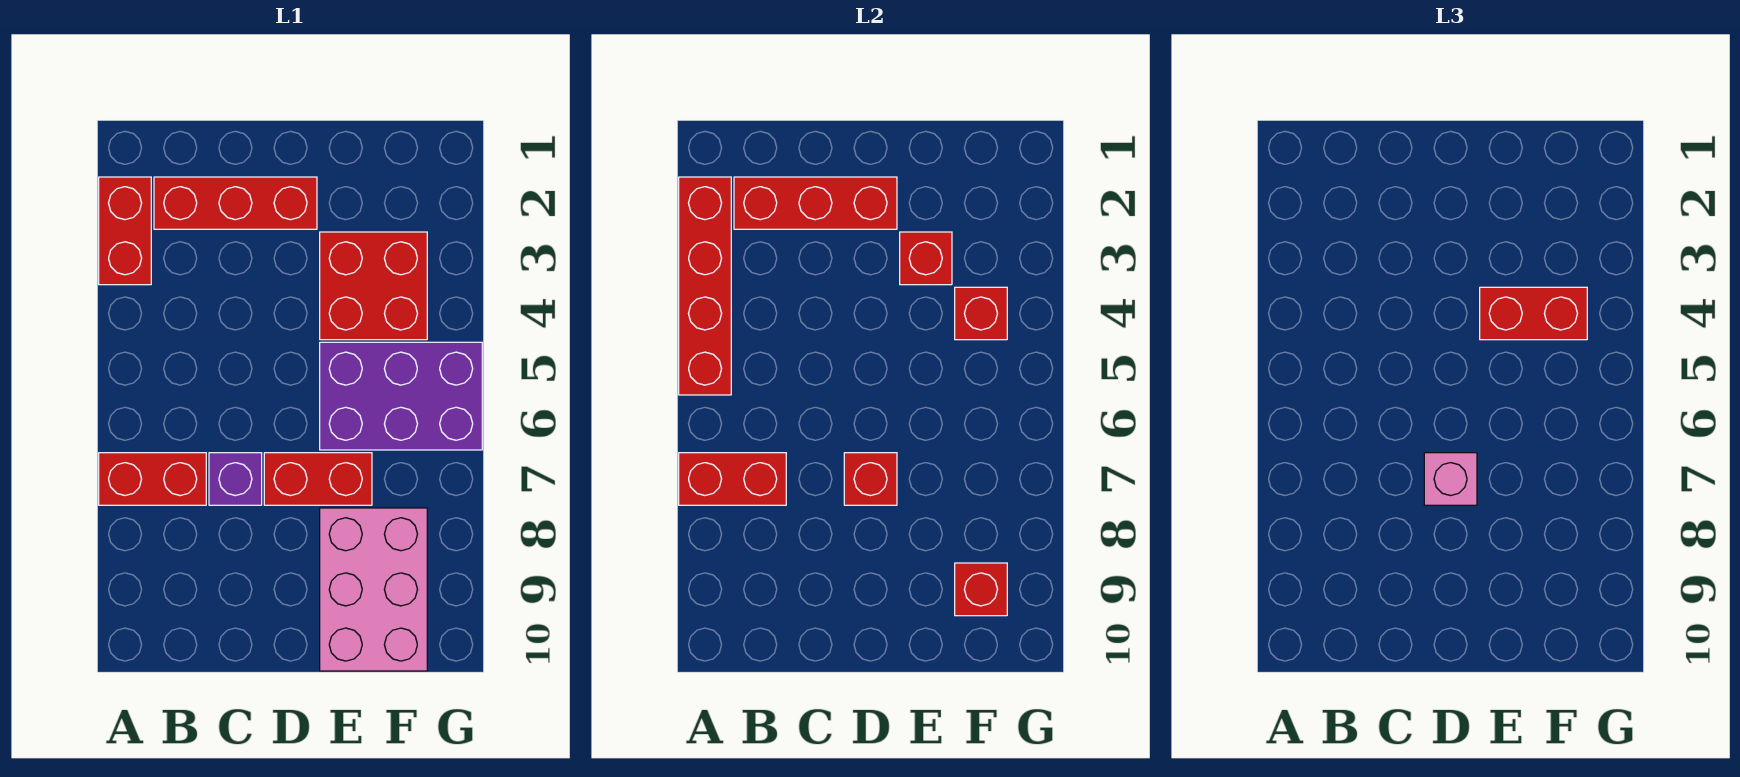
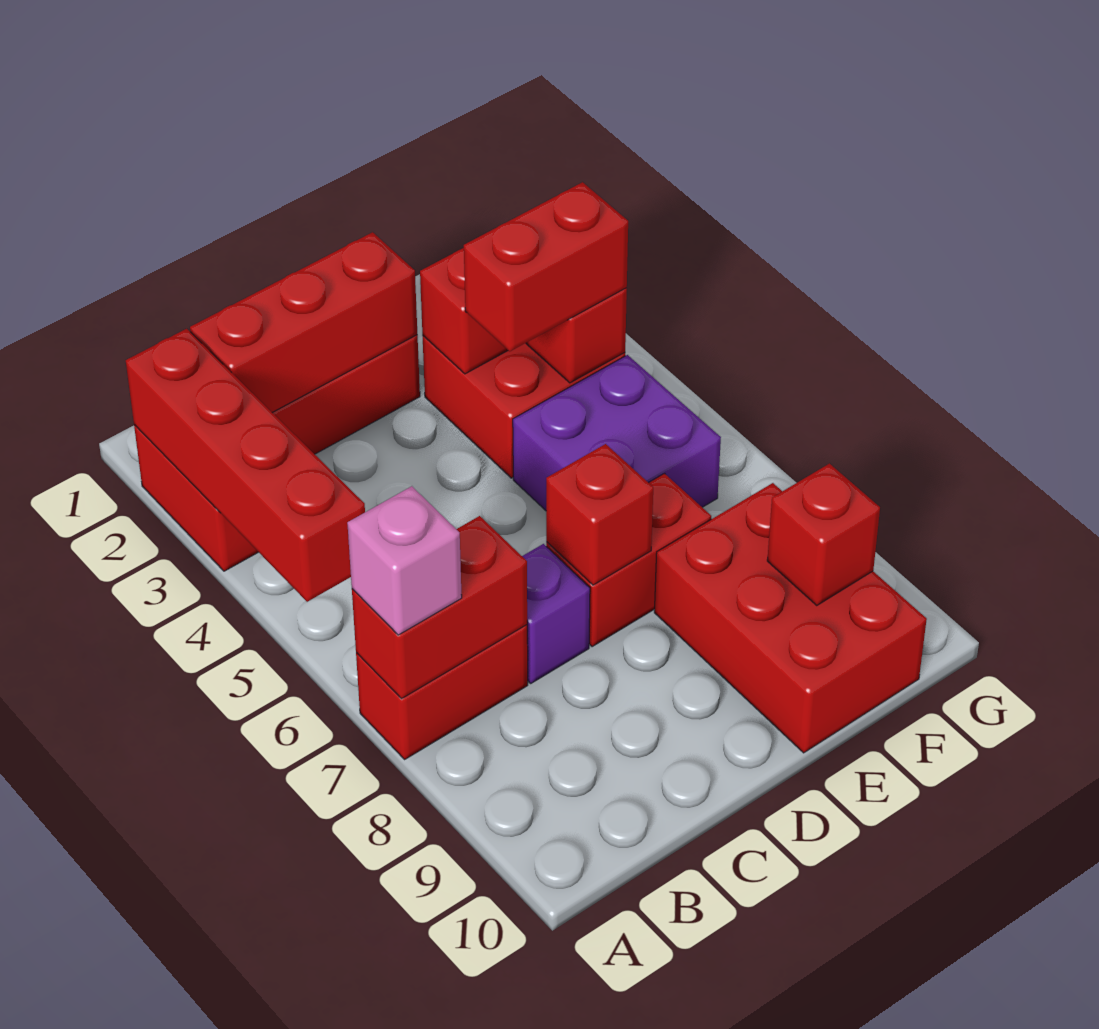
pink brick D7 level 3 -> pink brick A7 level 3
purple brick E5:G6 level 1 -> purple brick E5:F6 level 1
pink brick E8:F10 level 1 -> red brick E8:F10 level 1

